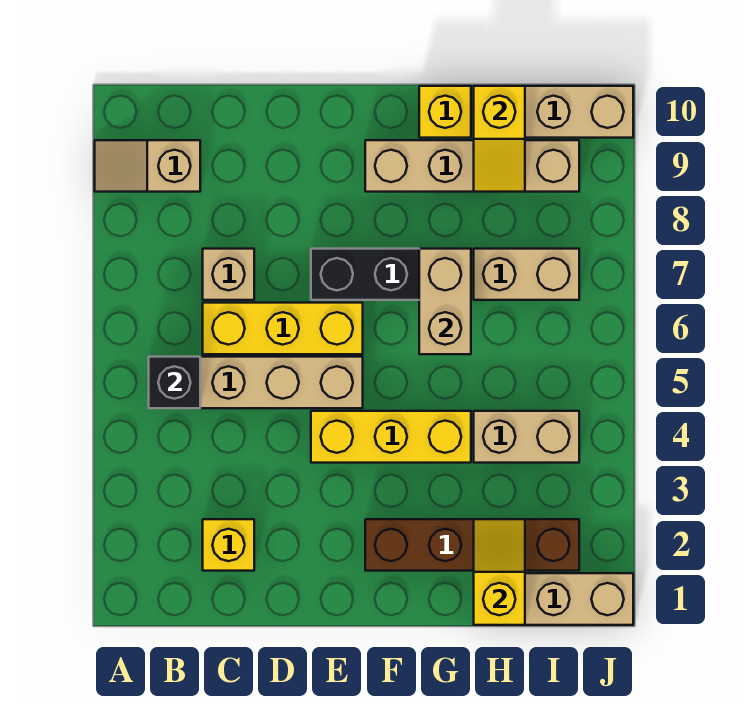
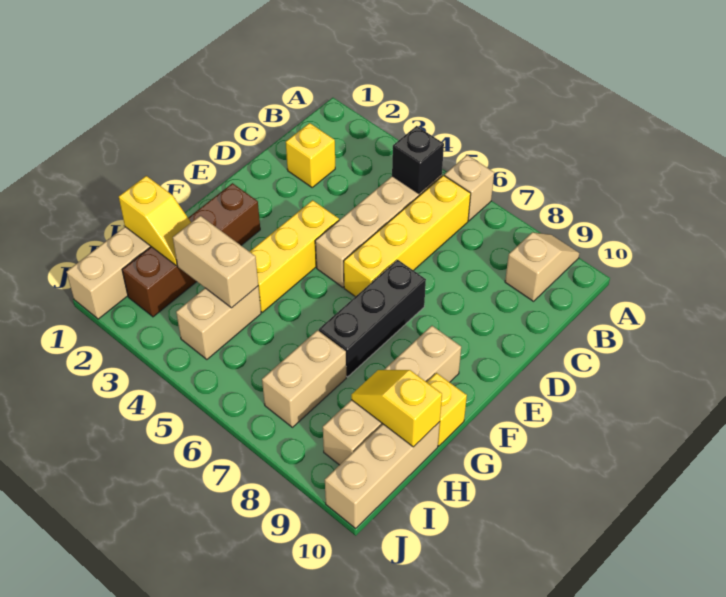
yellow brick C6:E6 level 1 -> yellow brick B6:E6 level 1
tan brick C7 level 1 -> tan brick A6 level 1
tan brick G6:G7 level 2 -> tan brick H3:H4 level 2

